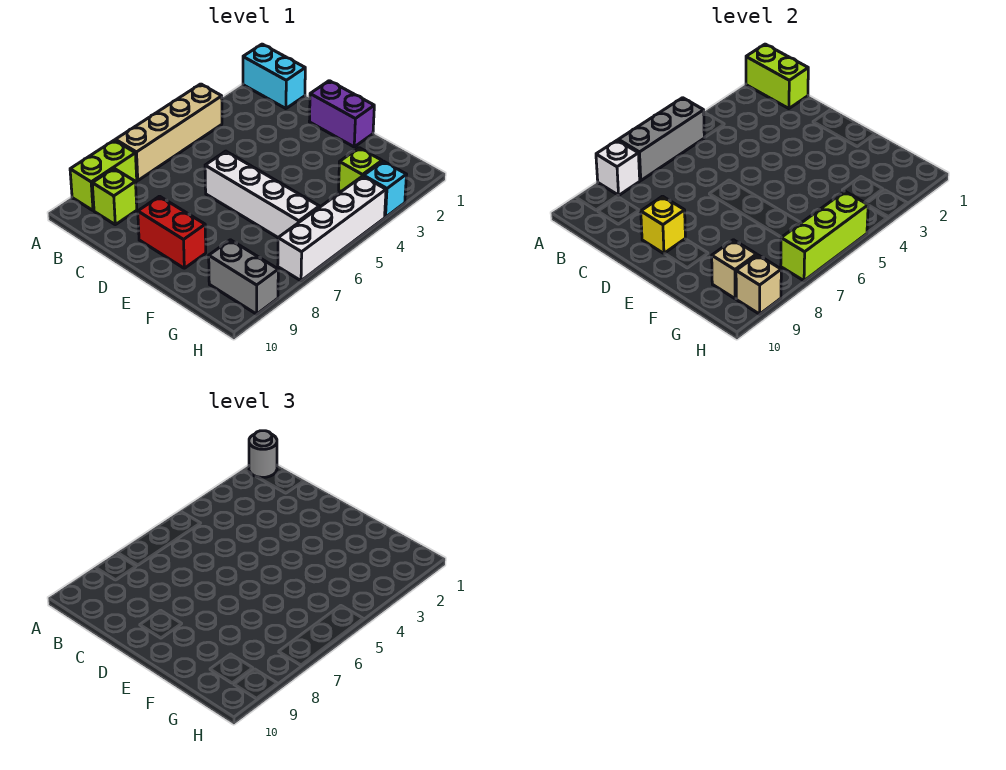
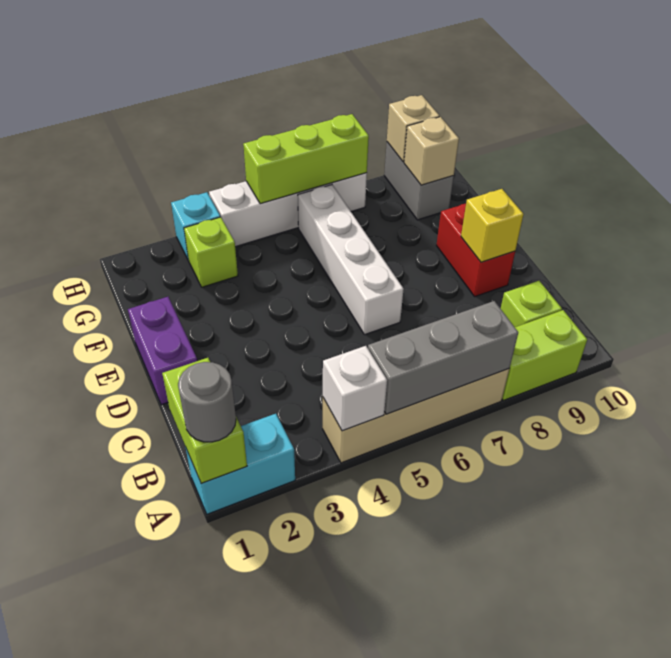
cyan brick A1:B1 level 1 -> cyan brick A1:A2 level 1
white brick A8 level 2 -> white brick A4 level 2

